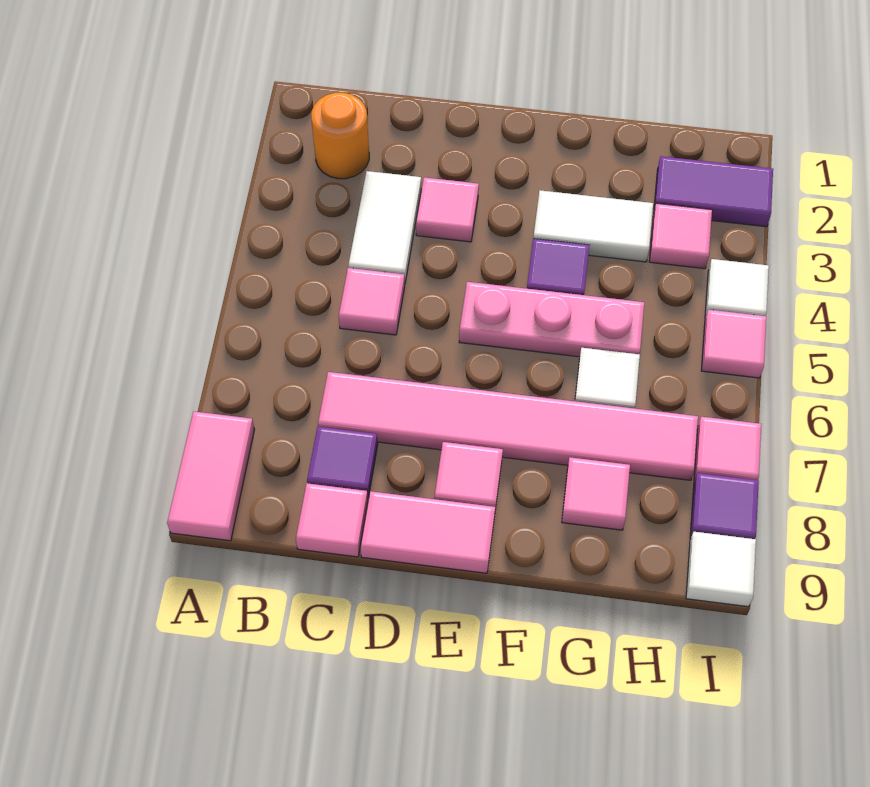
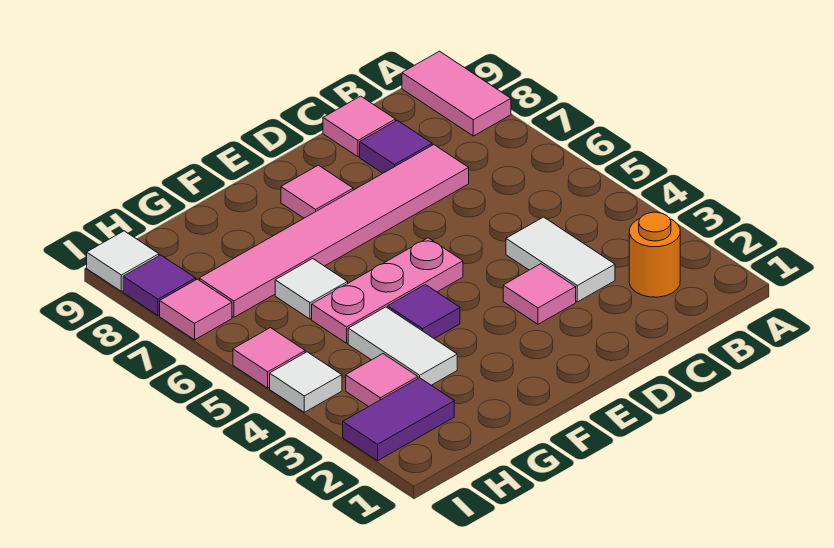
pink tile C5 level 1 -> none
pink tile D9:E9 level 1 -> none
white tile F3:G3 level 1 -> white tile G3:G4 level 1
pink tile G8 level 1 -> none

